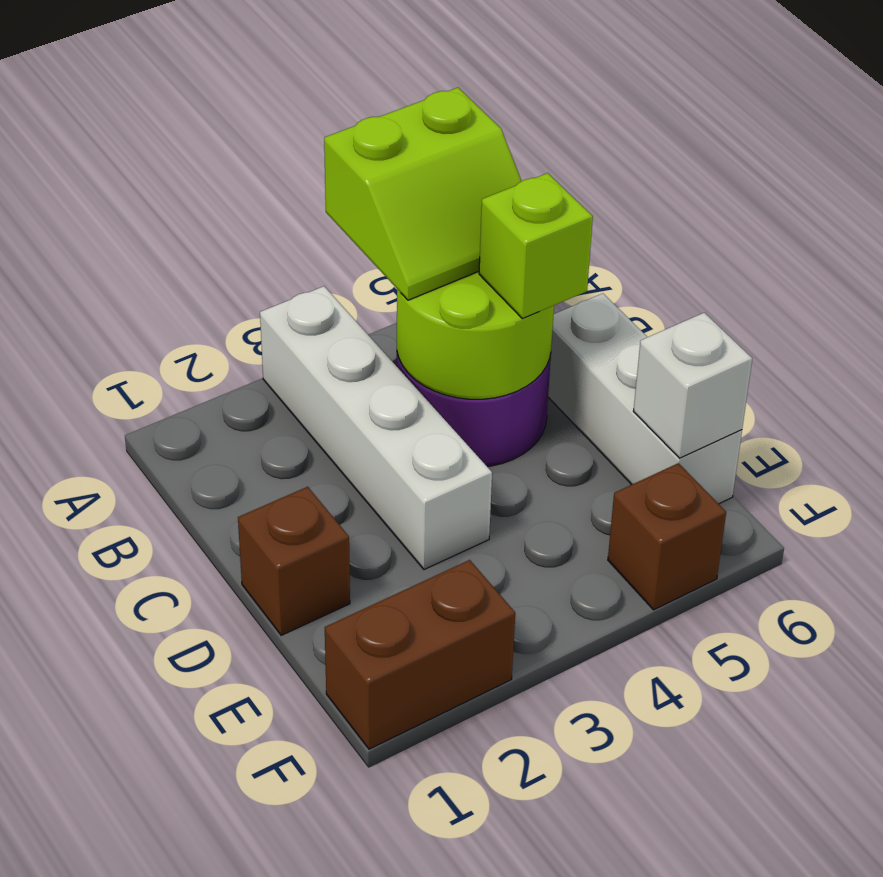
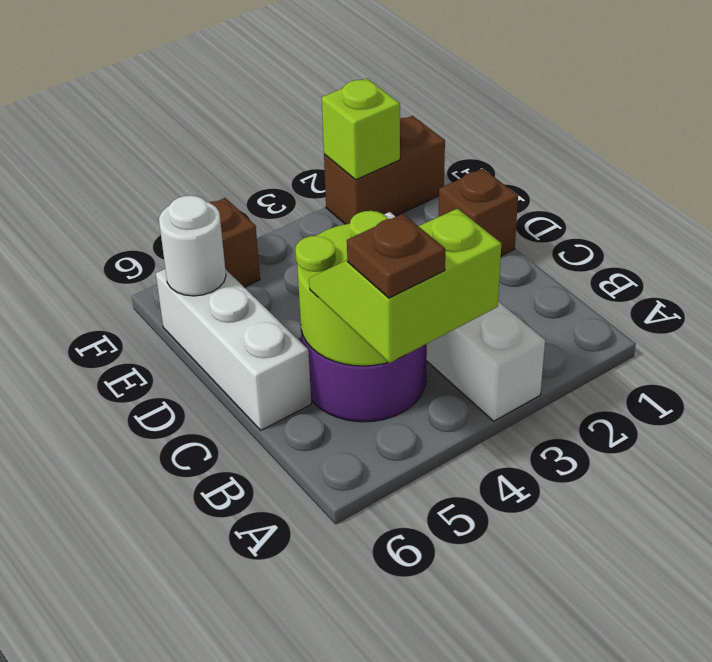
none -> brown plate A5 level 4
lime brick C5 level 3 -> lime brick F2 level 2
white brick E6 level 2 -> white round brick E6 level 2

